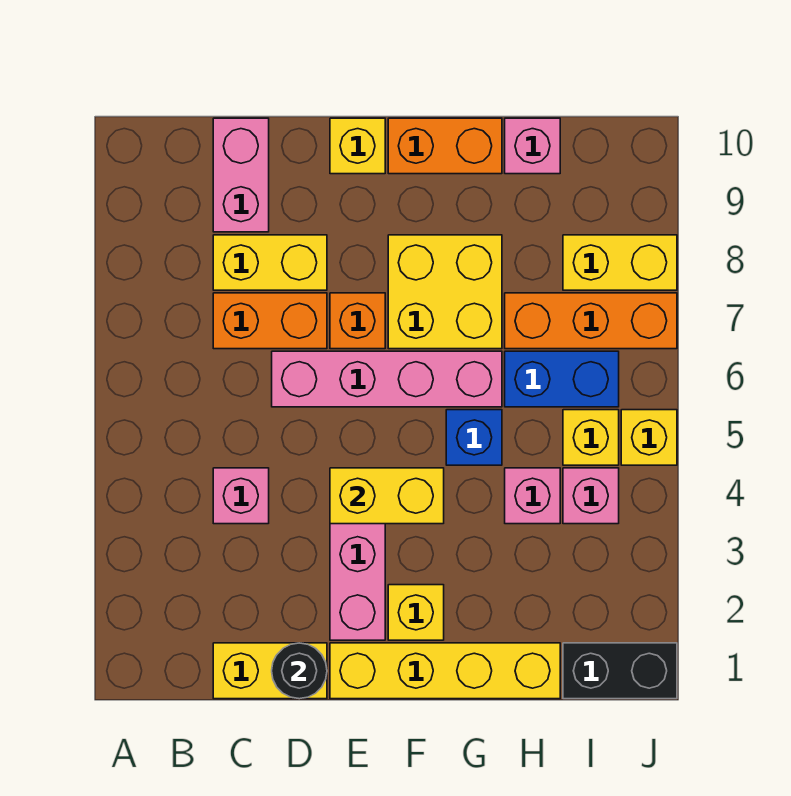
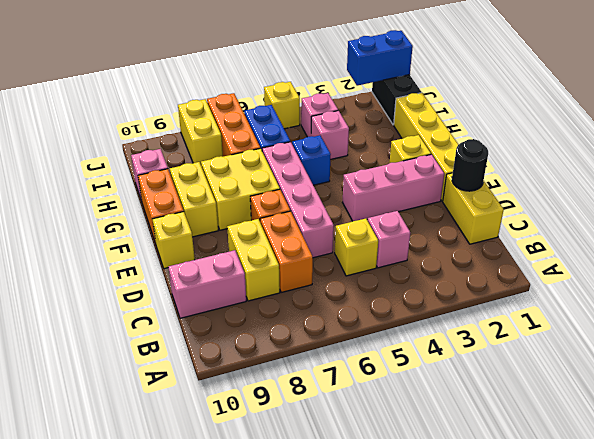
yellow brick E4:F4 level 2 -> yellow brick F9:G9 level 1
yellow brick I5 level 1 -> yellow brick C5 level 1
none -> blue brick J1:J2 level 2

